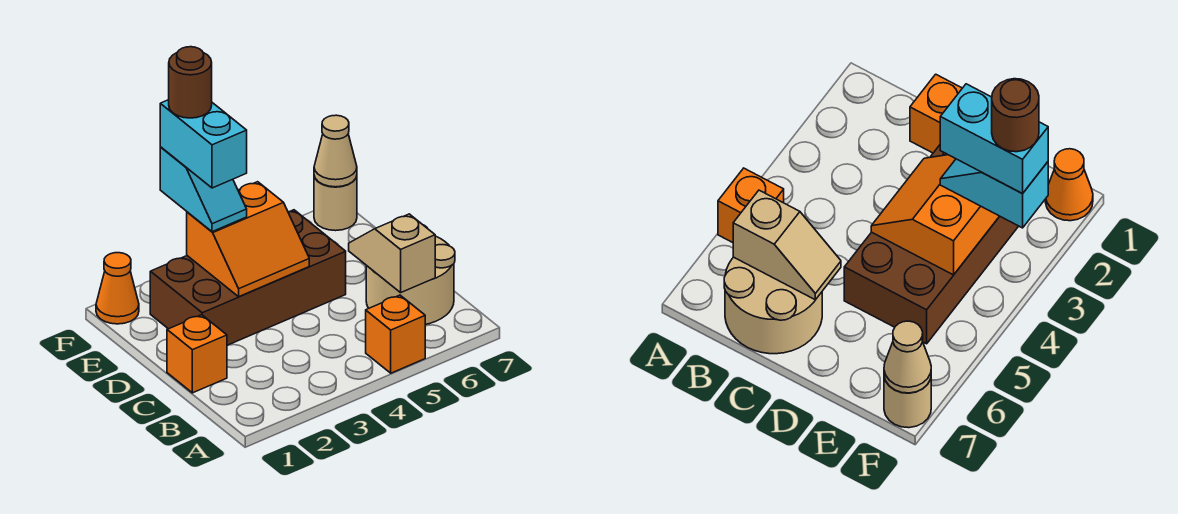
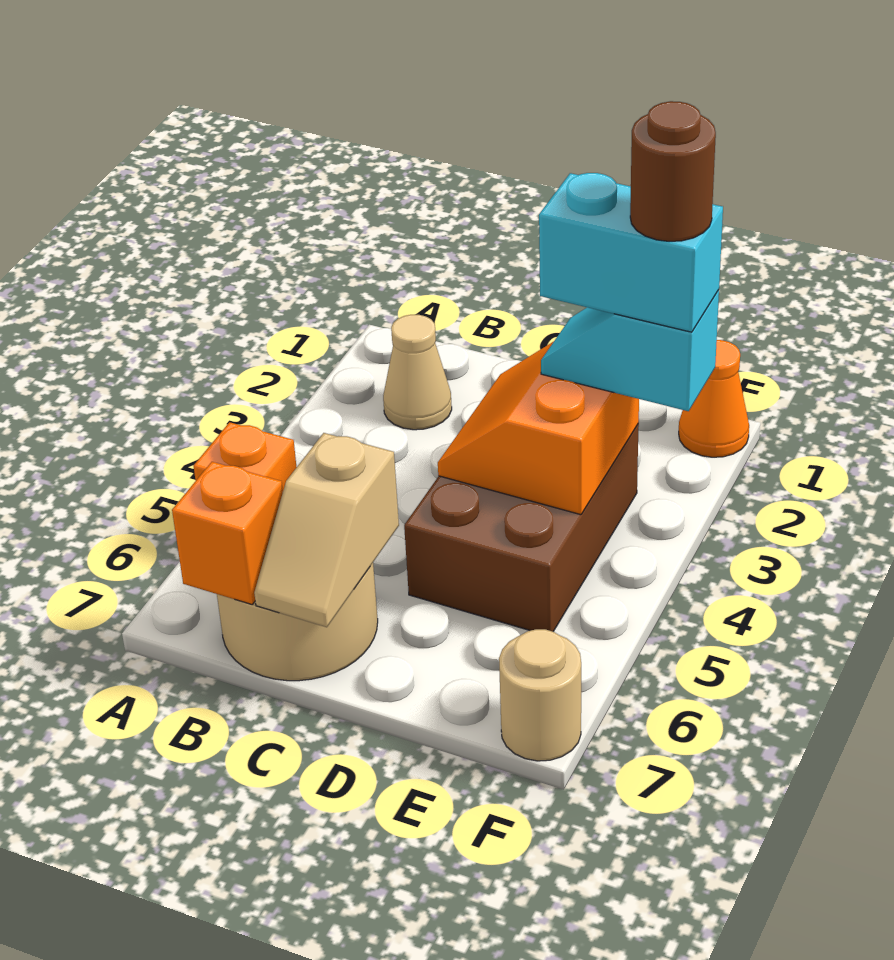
tan slope B6:C6 level 2 top B -> tan slope C6:C7 level 2 top 6
orange brick C1 level 1 -> orange brick B7 level 2
brown brick D2:E5 level 1 -> brown brick D3:E5 level 1
tan cone F7 level 2 -> tan cone B2 level 1

